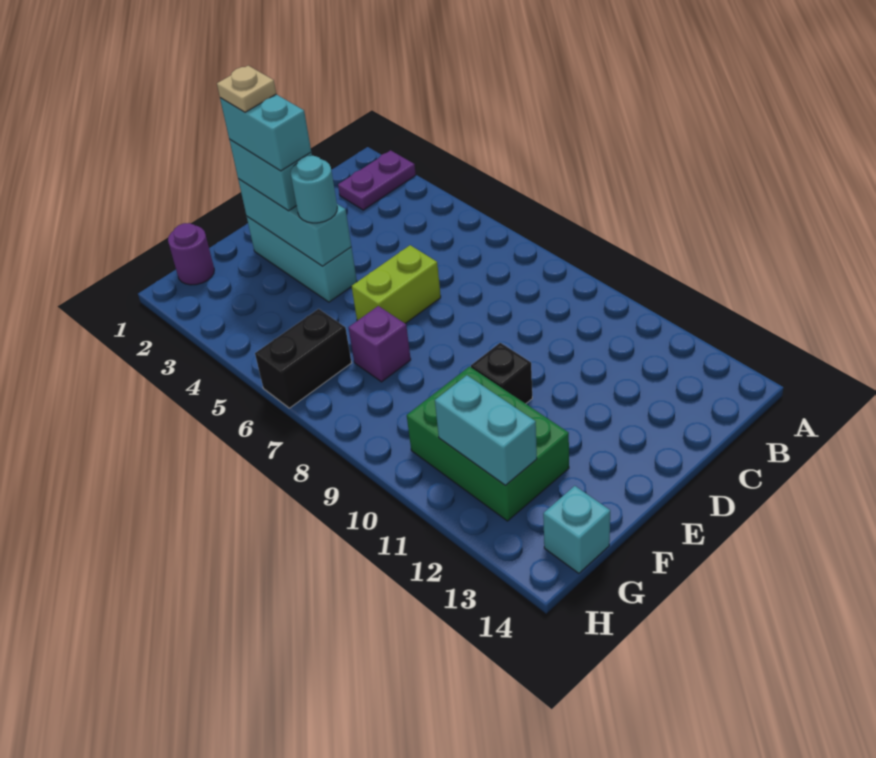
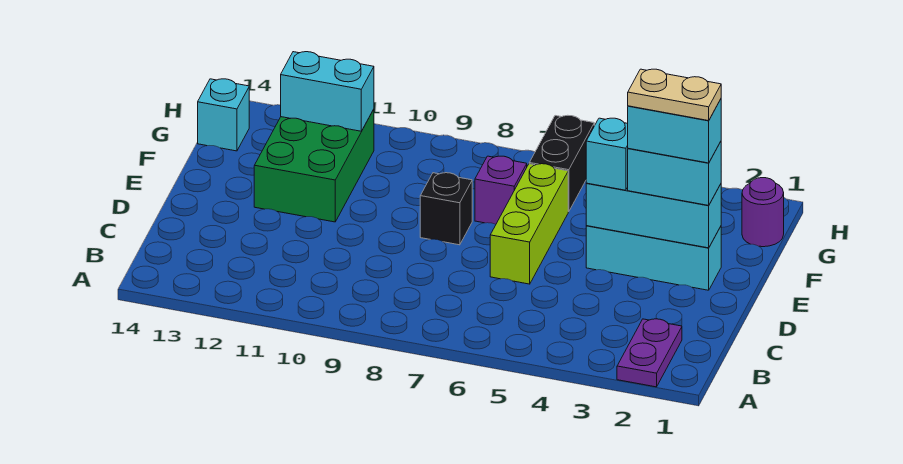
lime brick D6:E6 level 1 -> lime brick D6:F6 level 1
tan plate E2 level 5 -> tan plate E2:E3 level 5
cyan round brick E4 level 3 -> cyan brick E4 level 3
black brick E10 level 1 -> black brick E8 level 1
green brick F10:G12 level 1 -> green brick E11:G12 level 1

